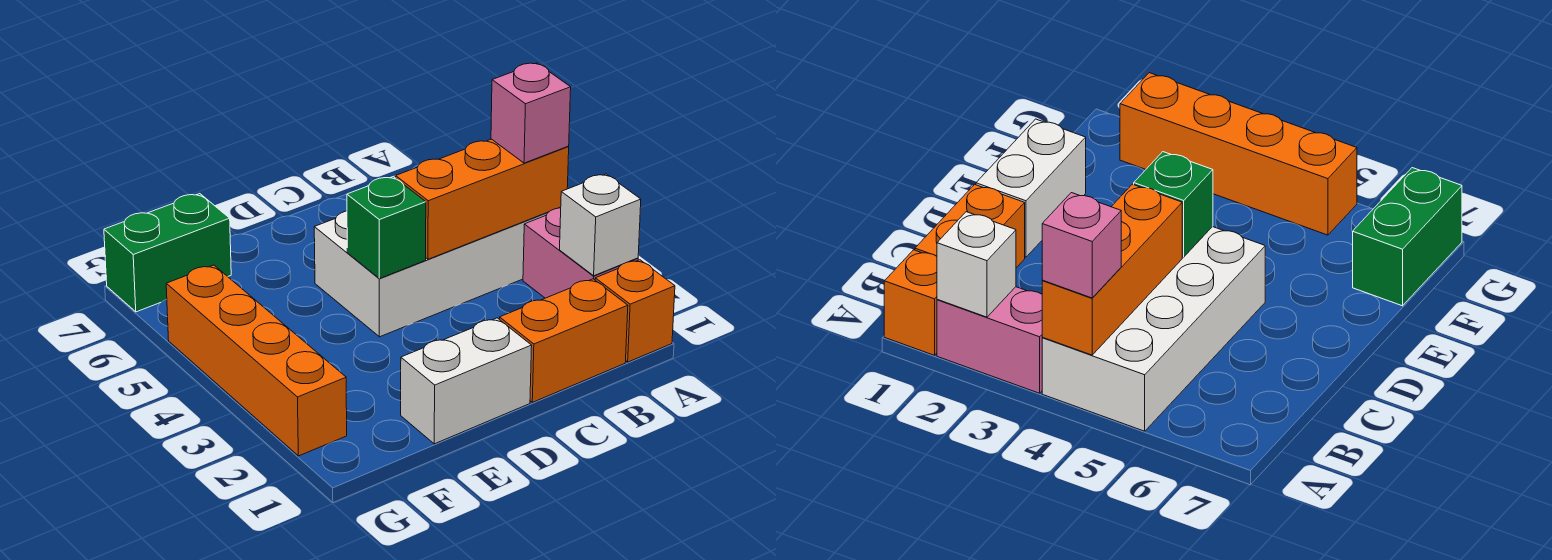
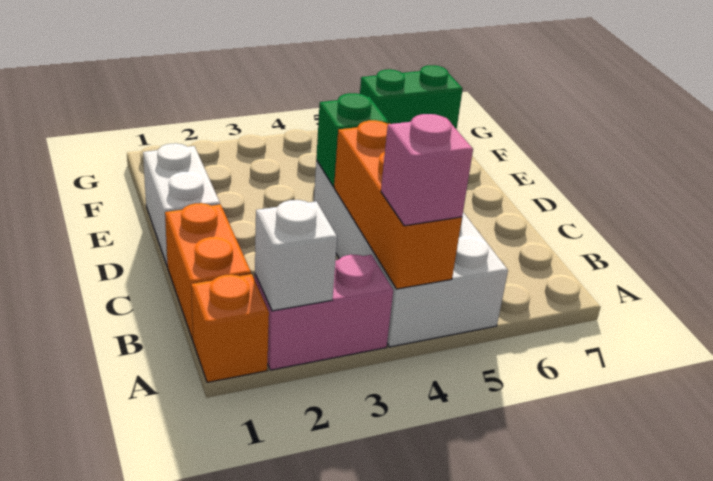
green brick F7:G7 level 1 -> green brick G6:G7 level 1
orange brick G2:G5 level 1 -> none

